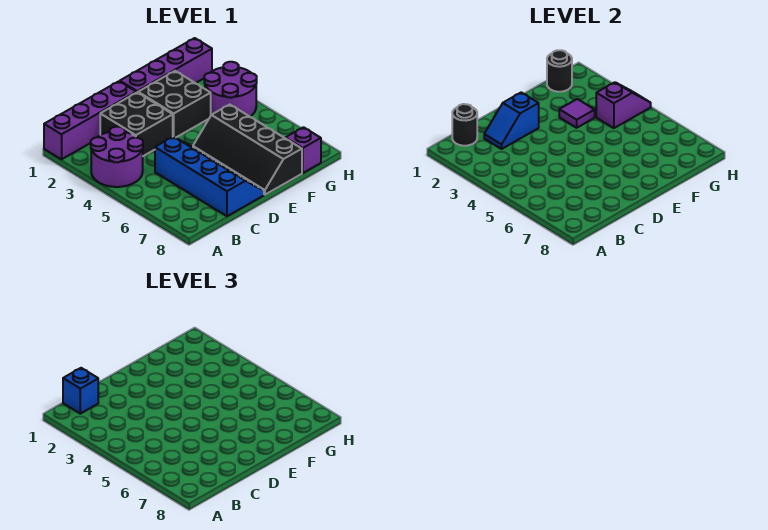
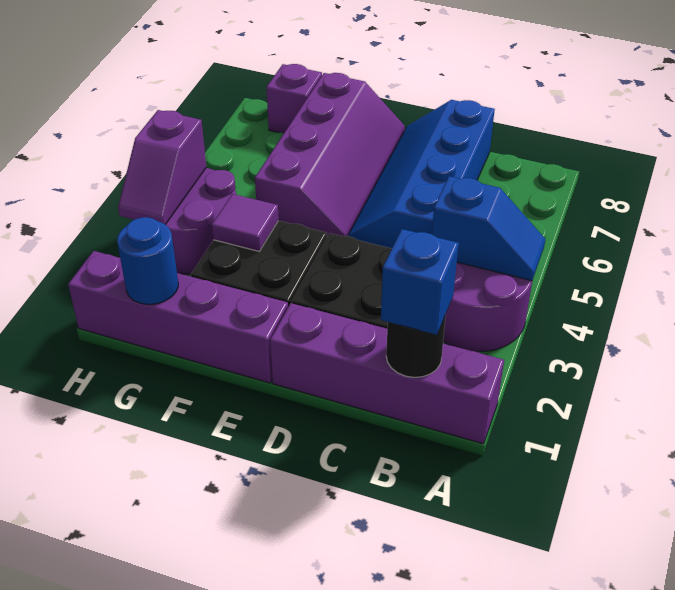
blue slope C2:D2 level 2 top D -> blue slope A4:B4 level 2 top B
black slope E5:F8 level 1 top F -> purple slope E5:F8 level 1 top F
black round brick G1 level 2 -> blue round brick G1 level 2
purple slope G4:H4 level 2 top G -> purple slope H3:H4 level 2 top 4

